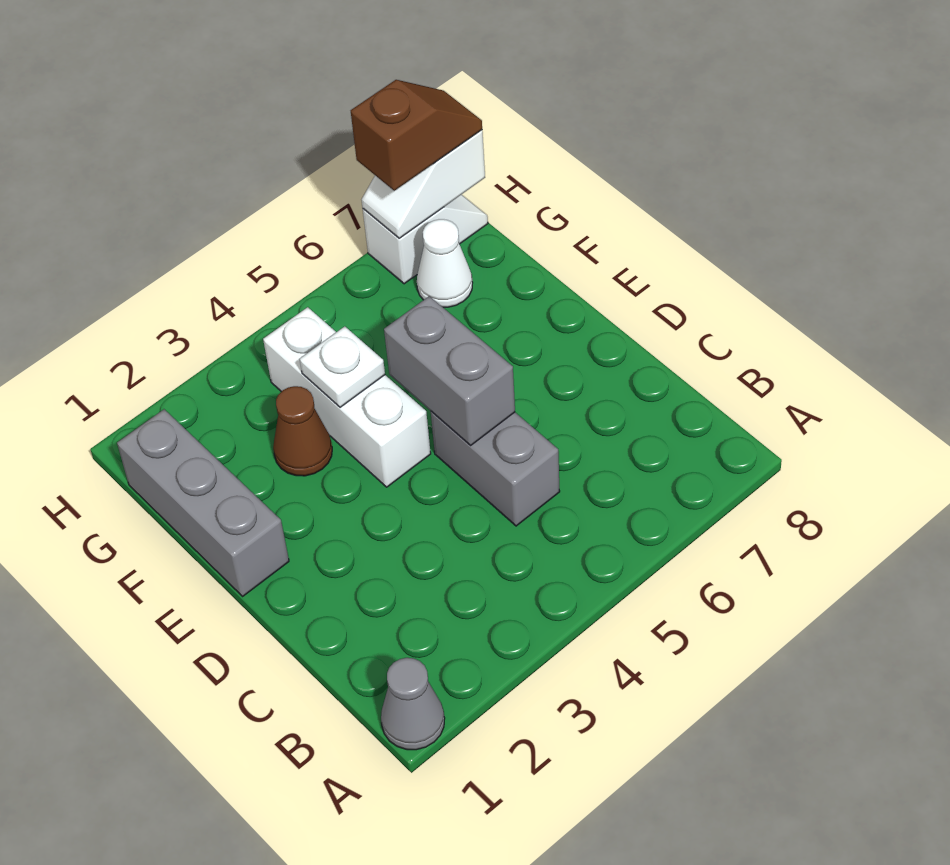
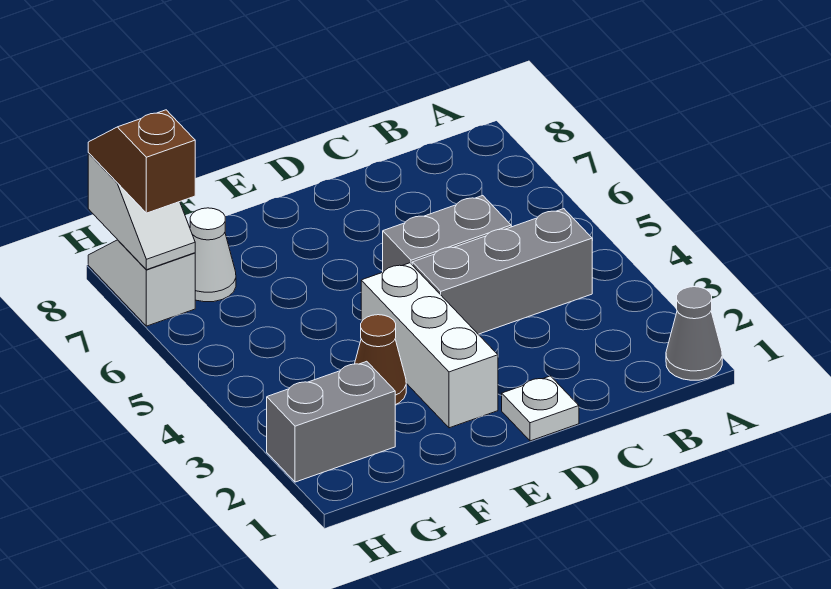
grey brick D5:E5 level 2 -> grey brick G2:H2 level 1
grey brick E1:G1 level 1 -> grey brick B4:D4 level 1
white brick E4:G4 level 1 -> white brick E2:E4 level 1
white plate F4 level 2 -> white plate D1 level 1

